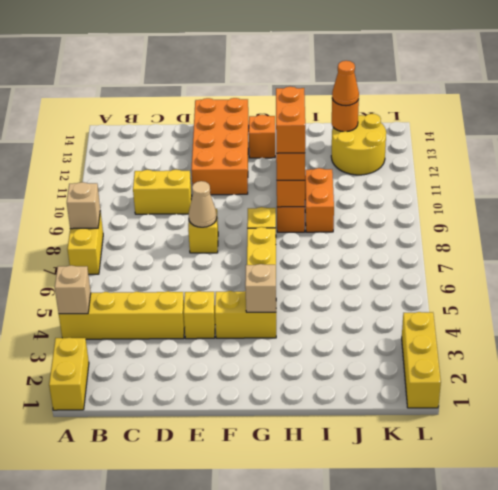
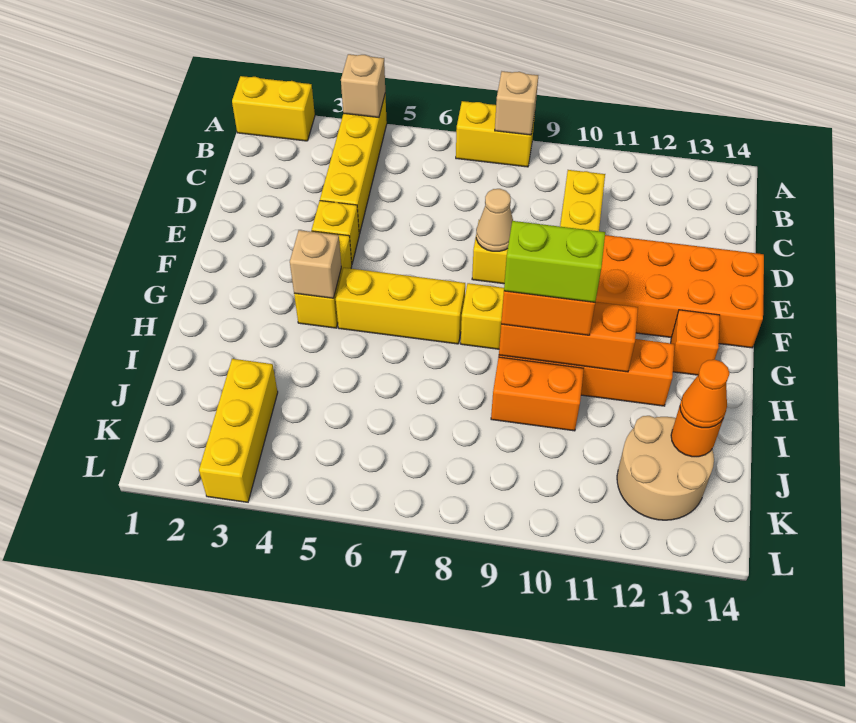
orange brick H9:H10 level 4 -> lime brick H9:H10 level 4
yellow round brick J12:K13 level 1 -> tan round brick J12:K13 level 1
yellow brick L1:L3 level 1 -> yellow brick J3:L3 level 1

